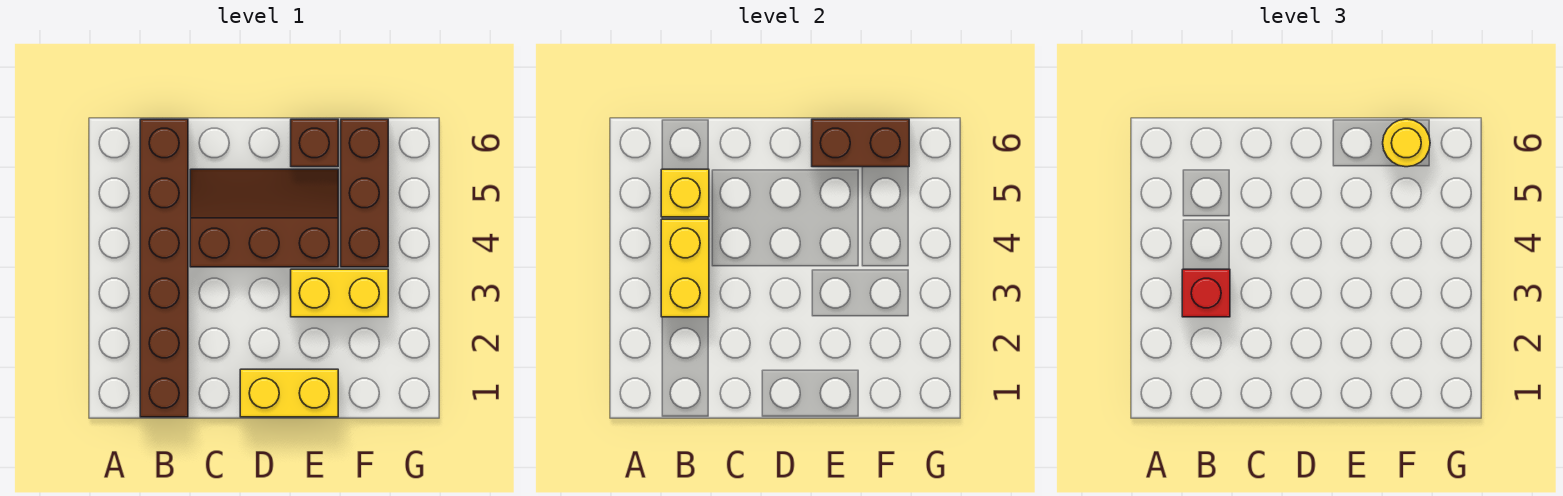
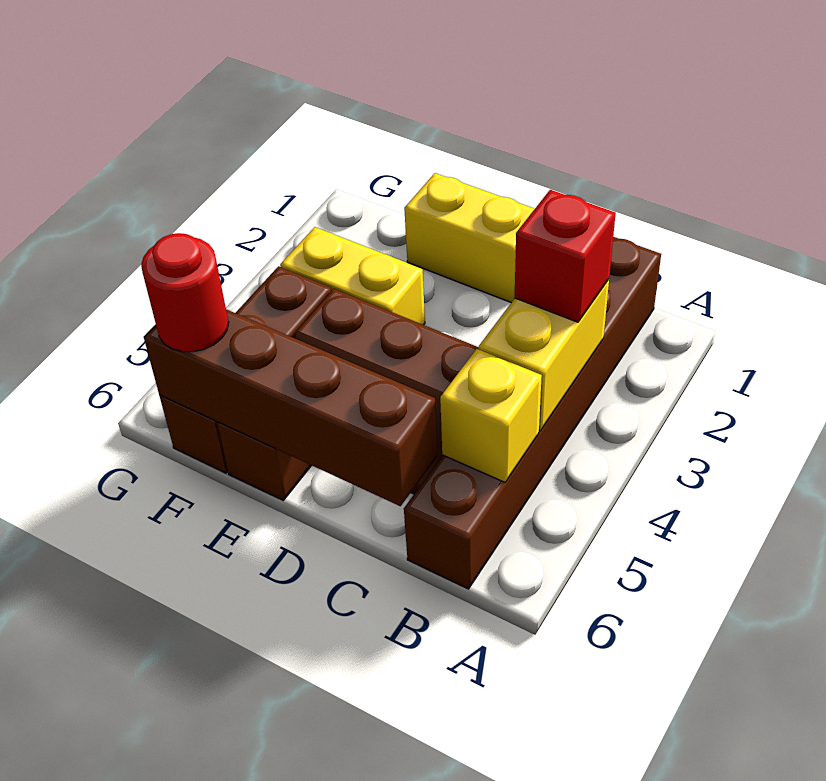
brown brick E6:F6 level 2 -> brown brick C6:F6 level 2
yellow round brick F6 level 3 -> red round brick F6 level 3

